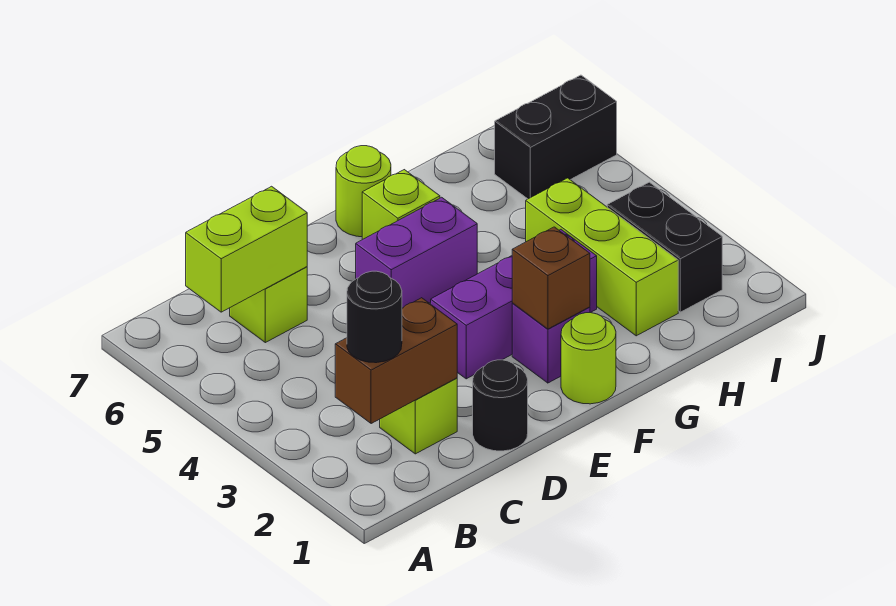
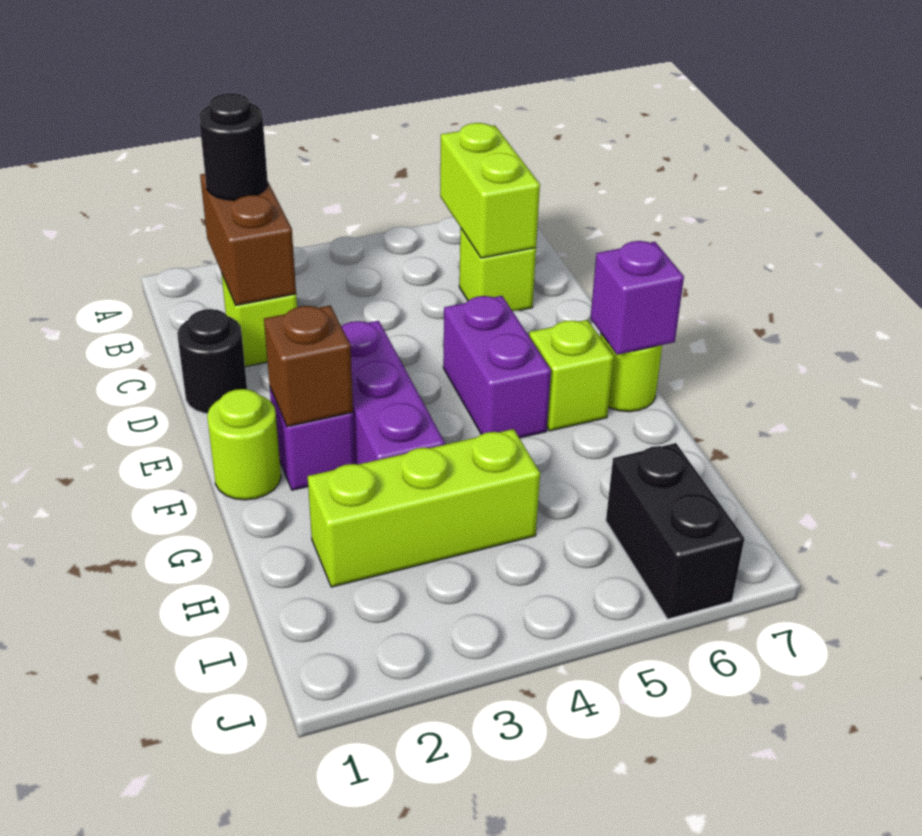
none -> purple brick F7 level 2
black brick I2:I3 level 1 -> none

